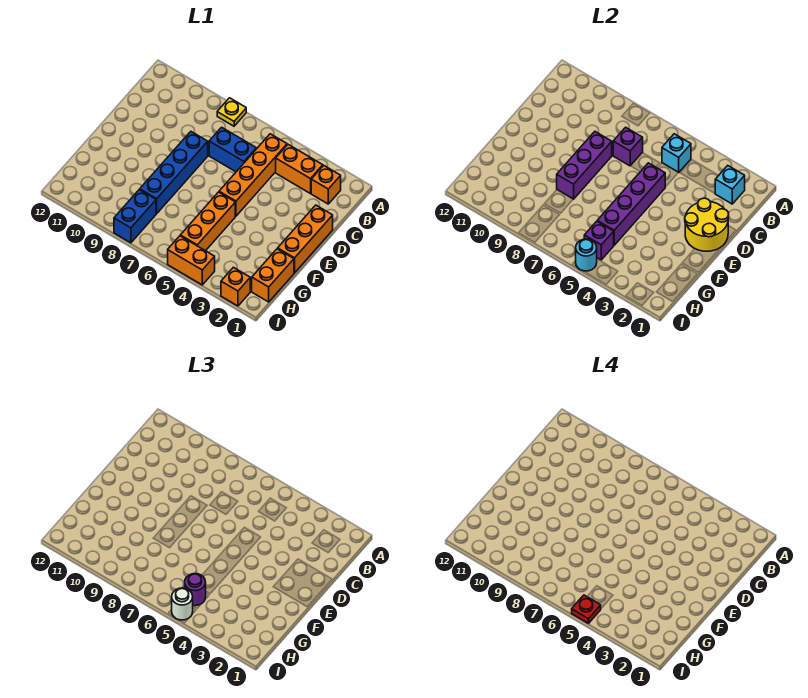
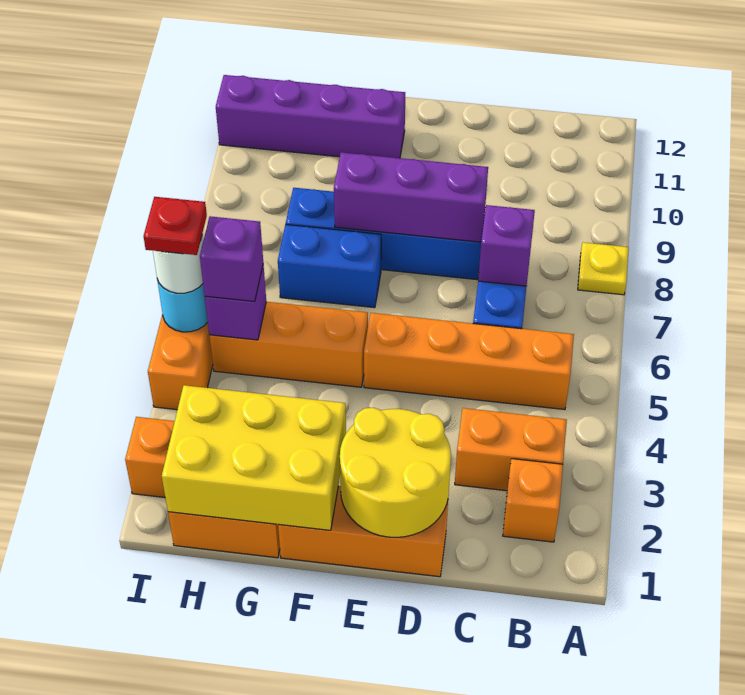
cyan brick B2 level 2 -> none
orange brick B3:B4 level 1 -> orange brick B3:C3 level 1
cyan brick B5 level 2 -> none
purple brick D5:G5 level 2 -> purple brick F11:I11 level 1
none -> yellow brick F1:H2 level 2
purple round brick H5 level 3 -> purple brick H5 level 3
blue brick H8:I8 level 1 -> blue brick F7:G7 level 1

